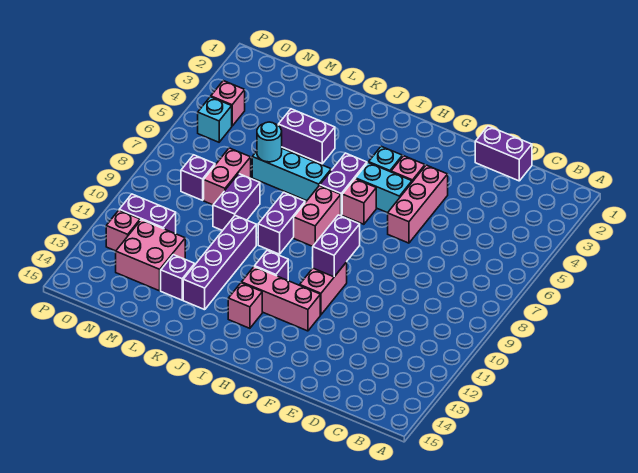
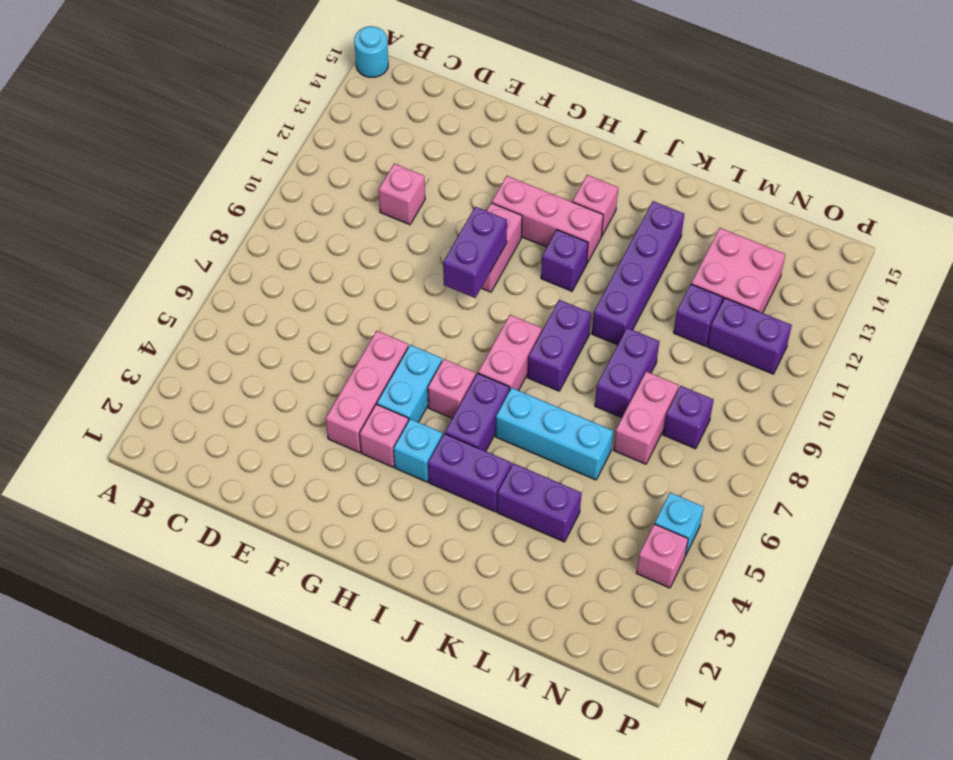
purple brick D1:E1 level 1 -> purple brick I4:J4 level 1
cyan brick G5:H5 level 1 -> cyan brick G5:G6 level 1
cyan round brick L6 level 2 -> cyan round brick A15 level 1
purple brick L13 level 1 -> purple brick M11 level 1
pink brick O12 level 1 -> pink brick D11 level 1

